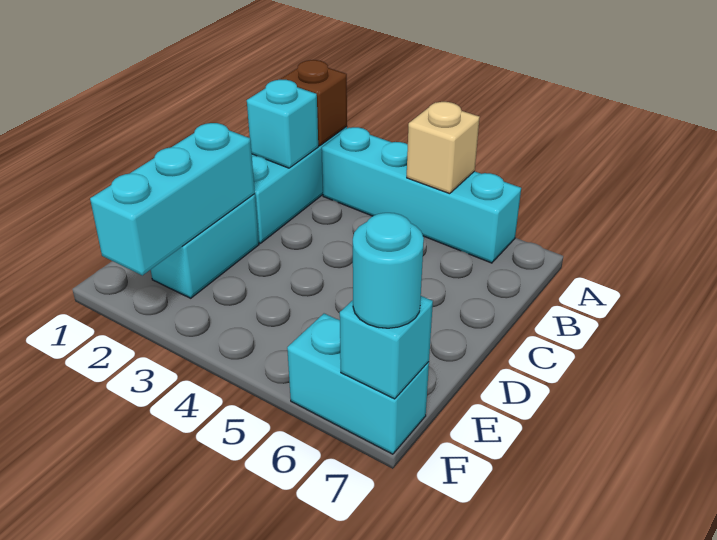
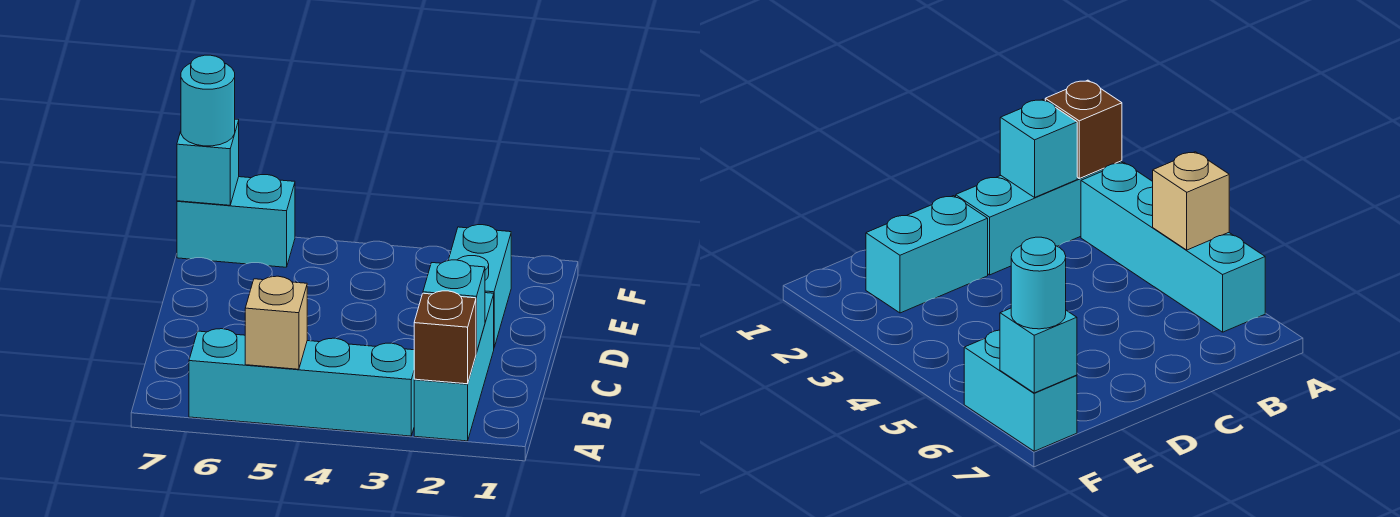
cyan brick D2:F2 level 2 -> none

